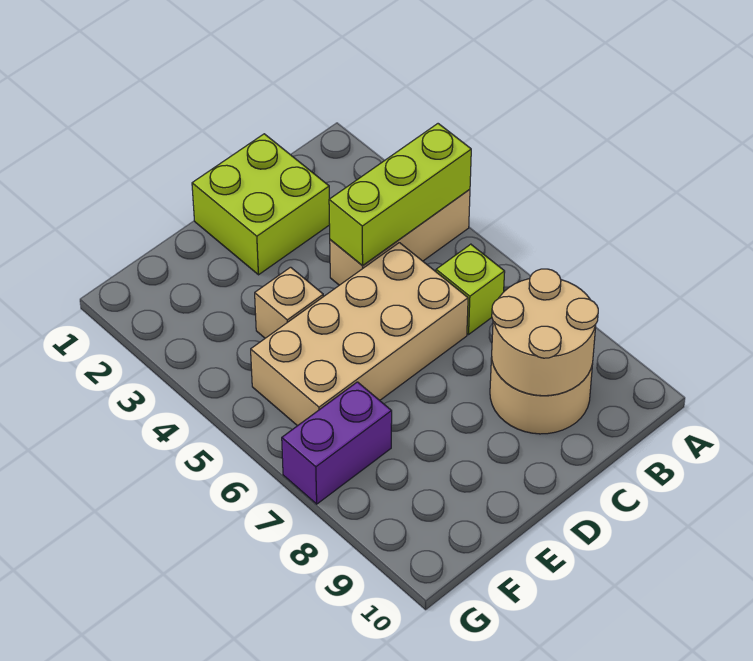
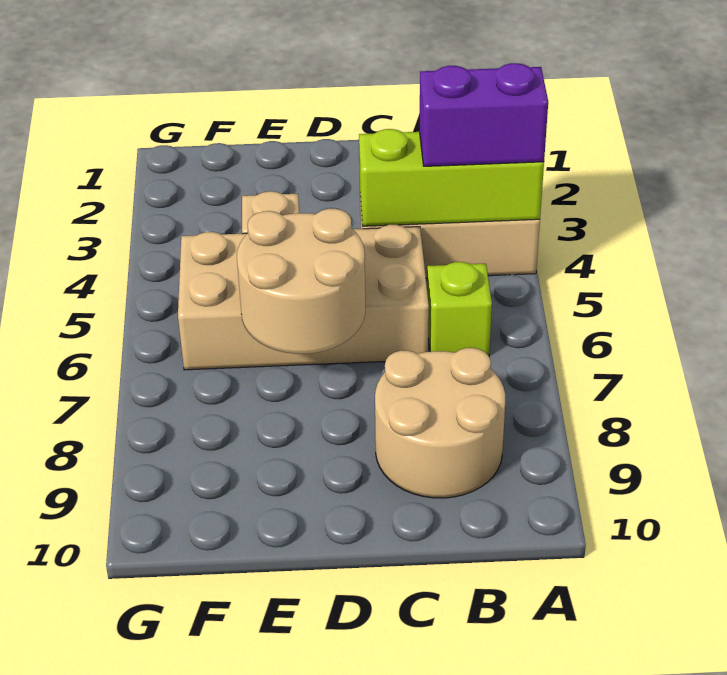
tan round brick B8:C9 level 2 -> tan round brick D6:E7 level 2
lime brick C1:D2 level 1 -> none
purple brick F7:G7 level 1 -> purple brick A4:B4 level 3

